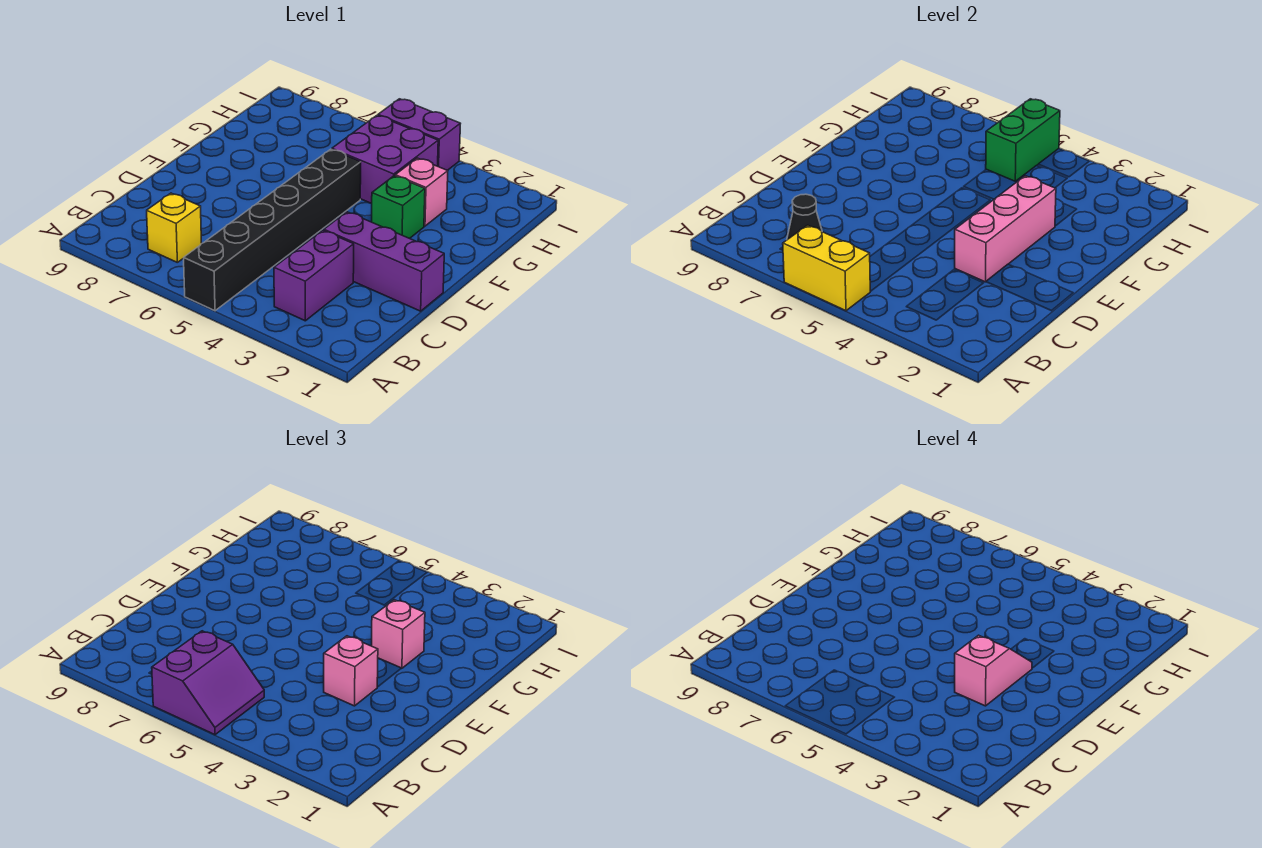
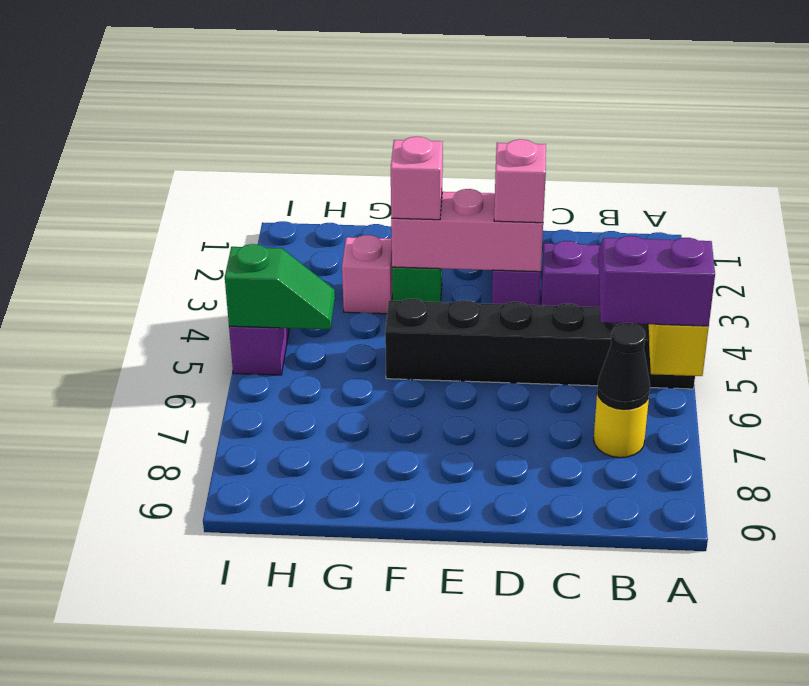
yellow brick B7 level 1 -> yellow round brick B7 level 1
pink slope D3:E3 level 4 top D -> none
purple brick G4:H5 level 1 -> none
green brick H5:I5 level 2 -> green slope H5:I5 level 2 top I

